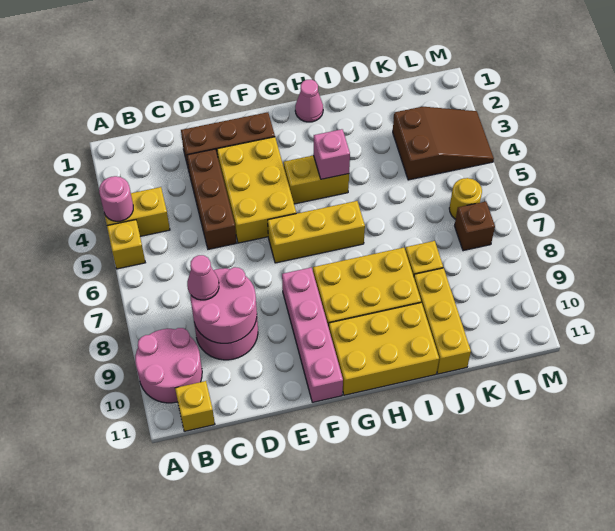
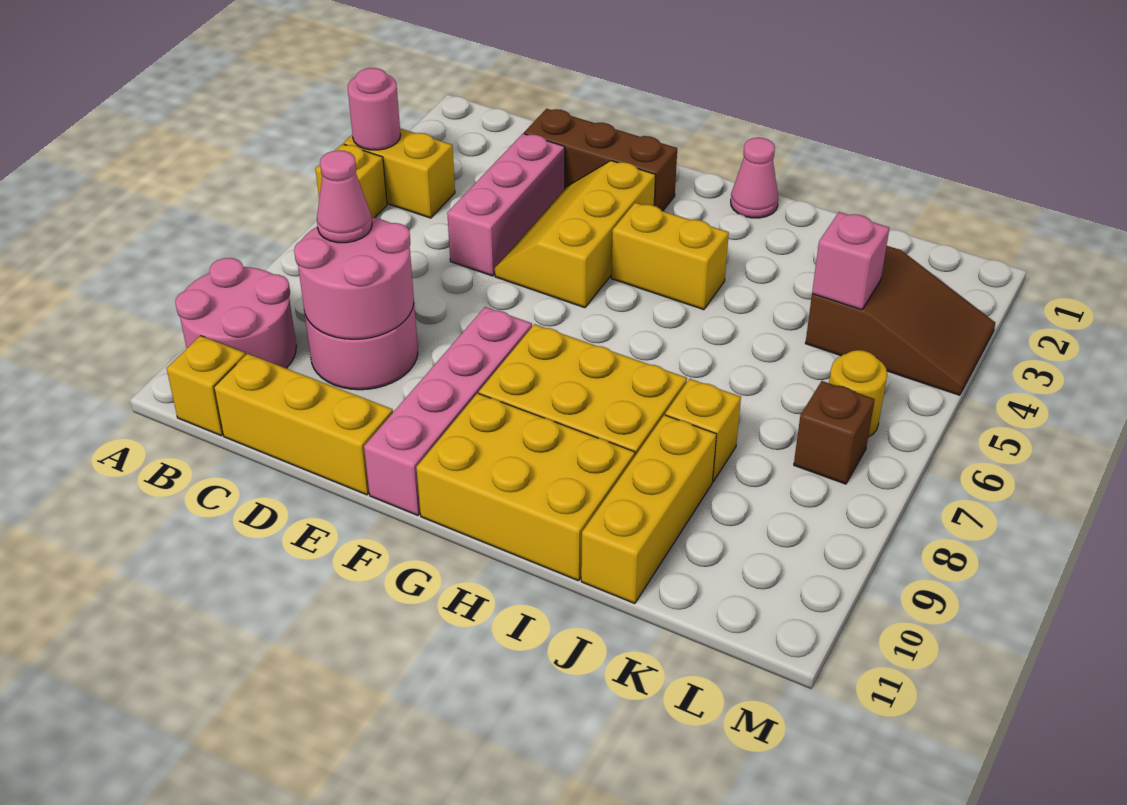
brown brick D3:D5 level 1 -> pink brick D3:D5 level 1
yellow brick E3:F5 level 1 -> yellow slope E3:F5 level 1 top F
yellow brick F6:H6 level 1 -> yellow brick C11:E11 level 1
pink brick H4 level 2 -> pink brick K4 level 2

